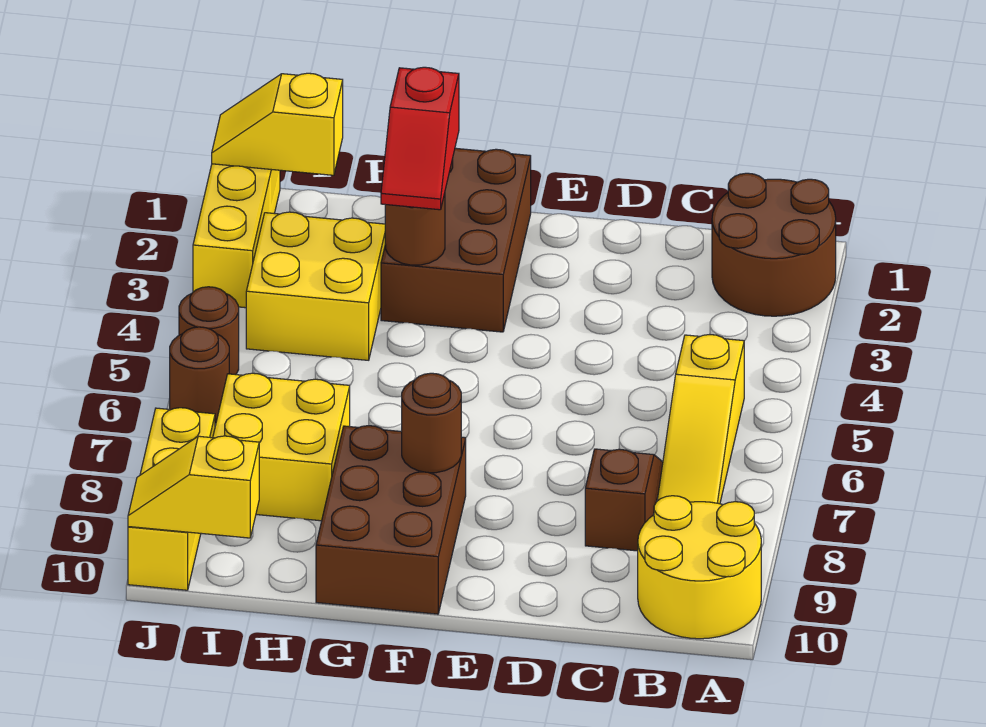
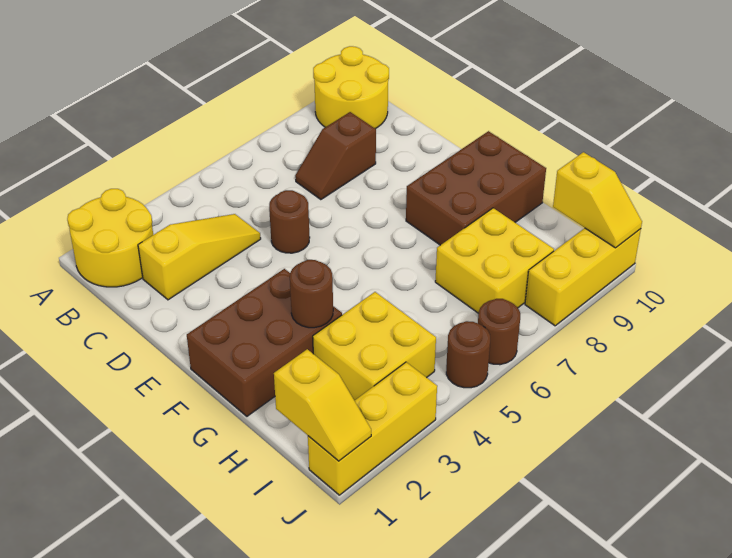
brown round brick A1:B2 level 1 -> yellow round brick A1:B2 level 1
yellow slope B5:B7 level 1 top 5 -> yellow slope C2:C4 level 1 top 2
brown round brick F8 level 2 -> brown round brick D5 level 1
red slope G2:G3 level 3 top 2 -> none

